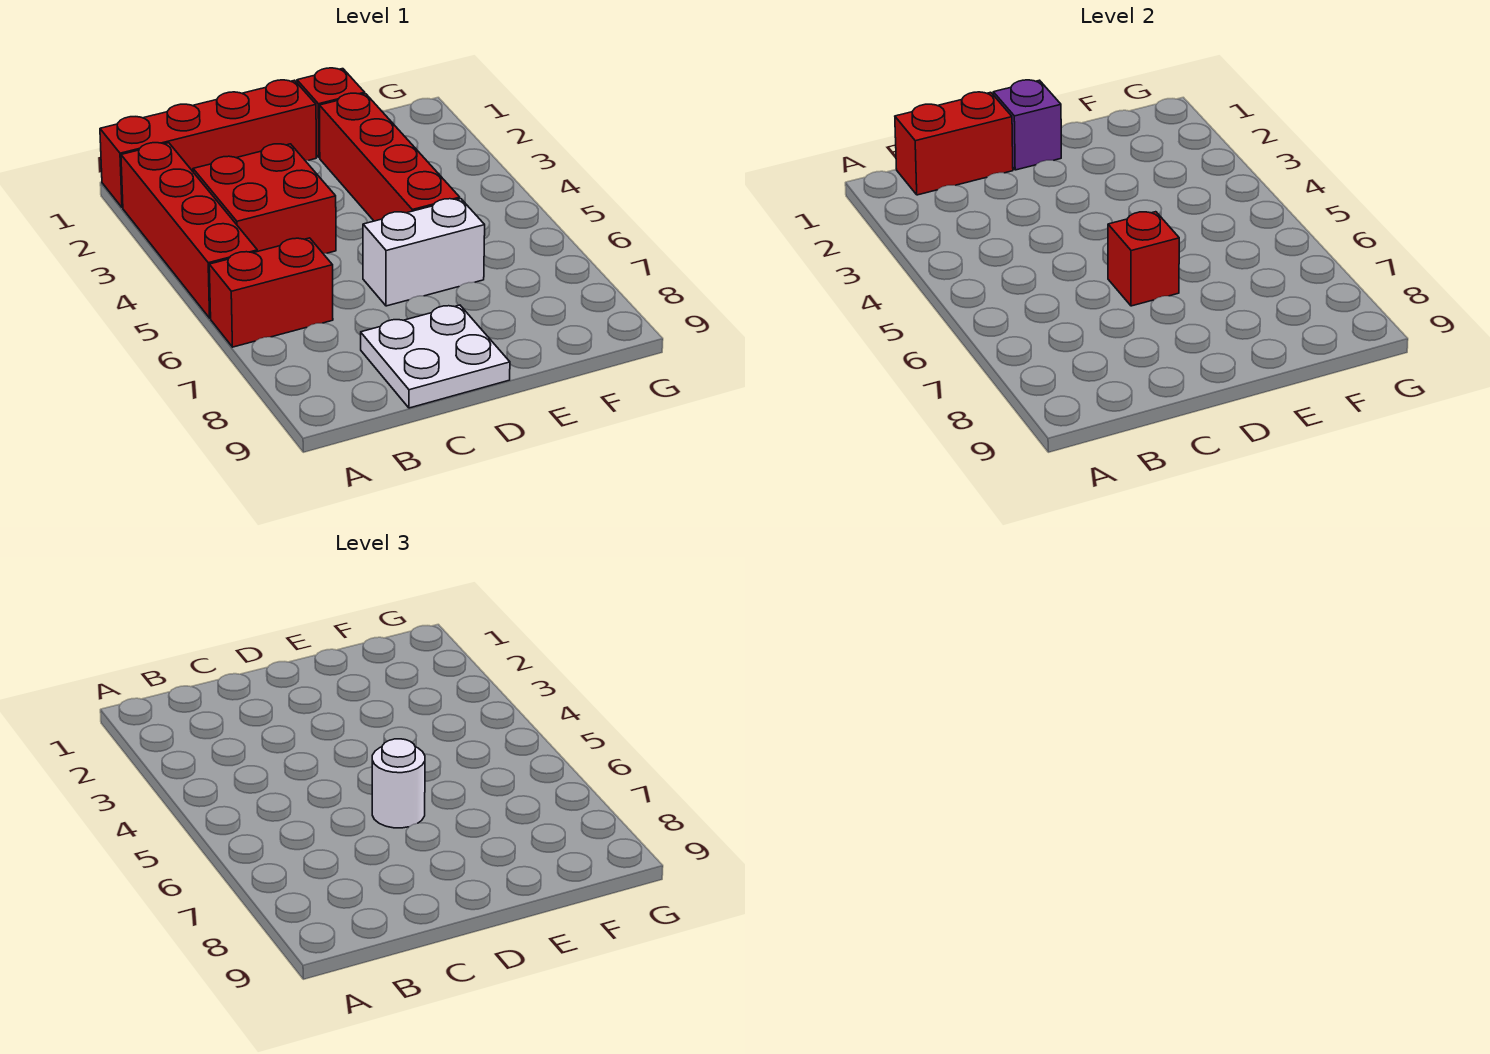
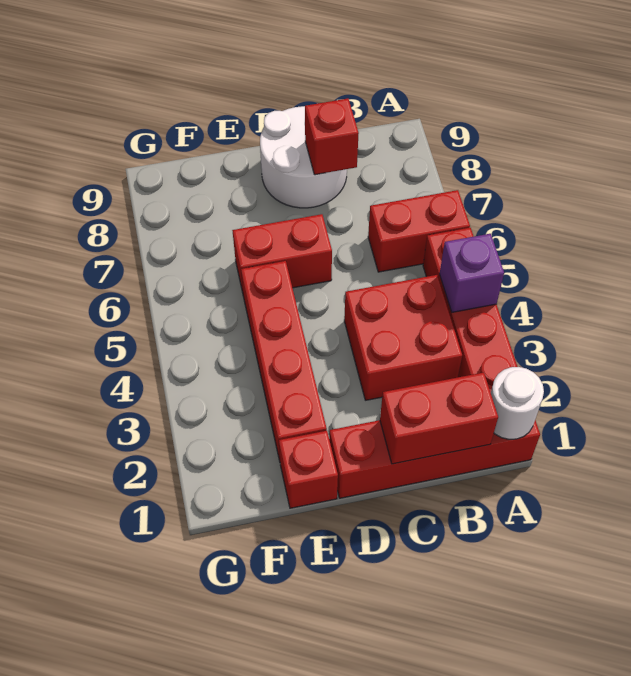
white plate C8:D9 level 1 -> white round brick C8:D9 level 1
purple brick D1 level 2 -> purple brick A4 level 2
white brick D6:E6 level 1 -> red brick D6:E6 level 1
red brick D6 level 2 -> red brick C8 level 2
white round brick D6 level 3 -> white round brick A1 level 2

